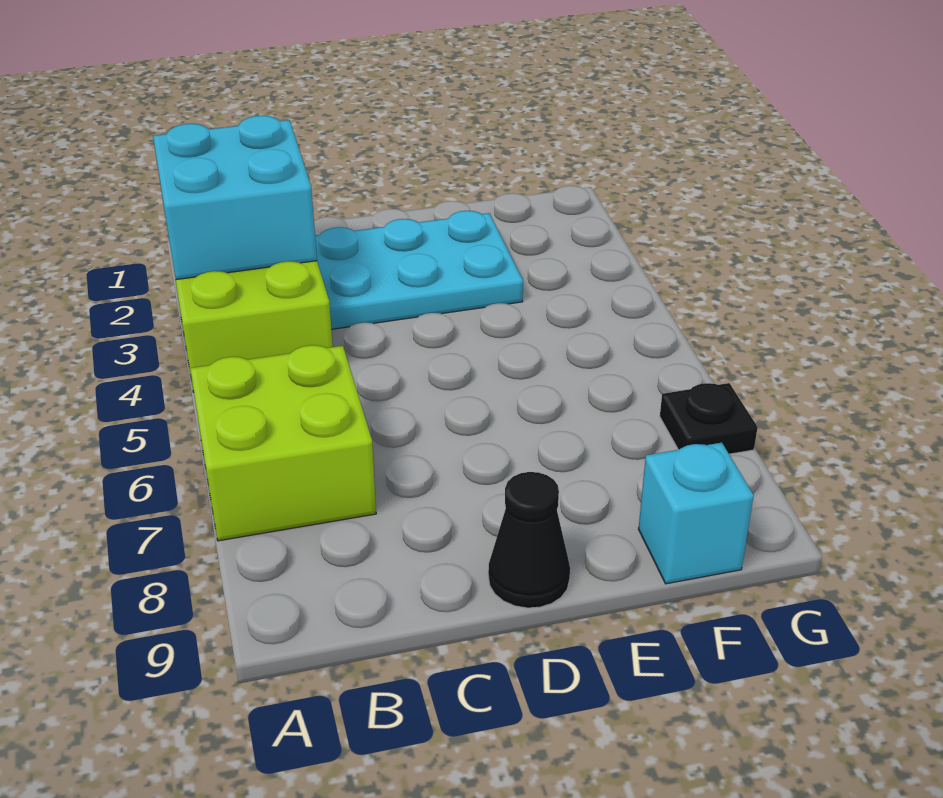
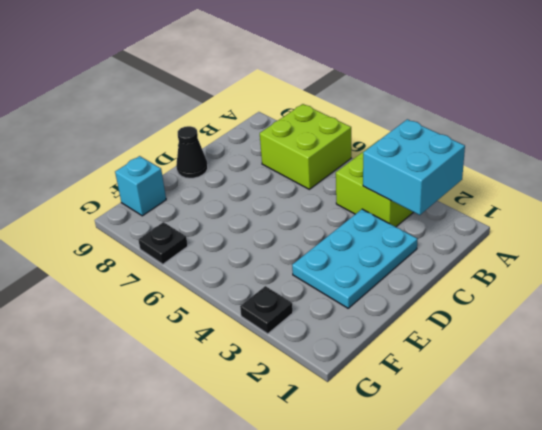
none -> black plate G3 level 1

